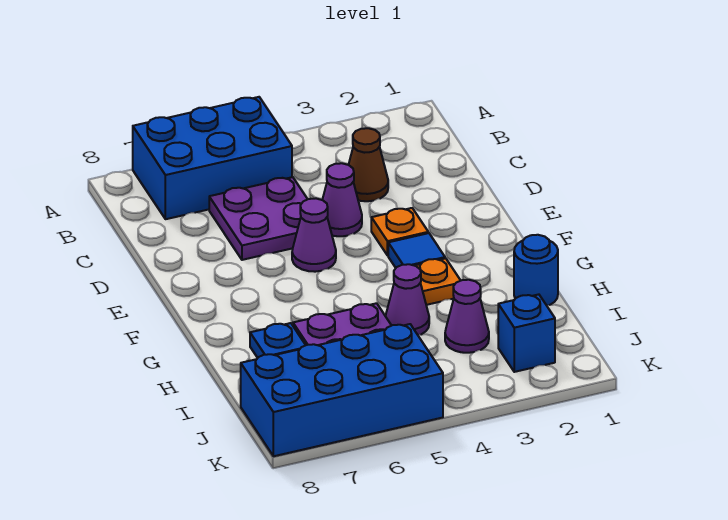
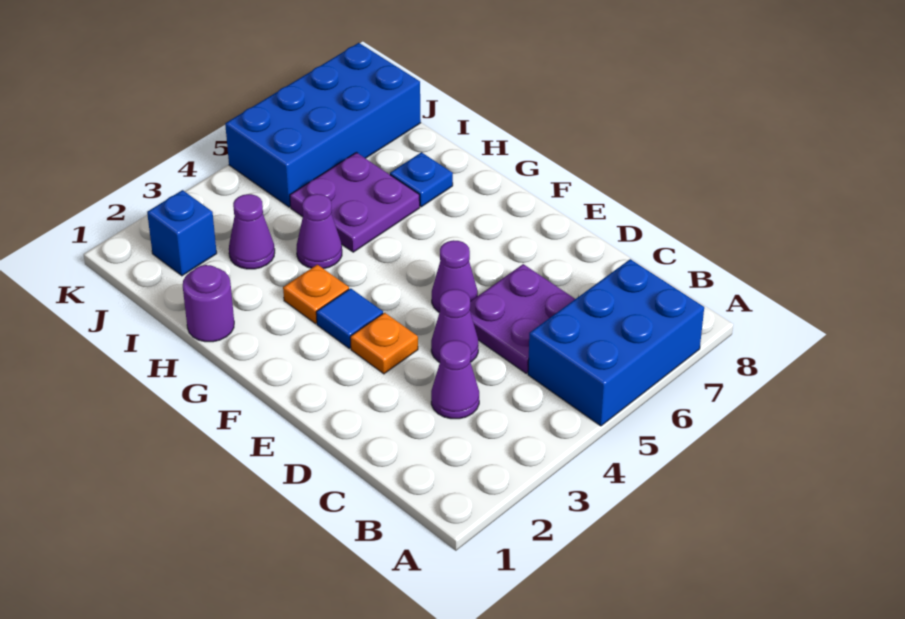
brown cone C3 level 1 -> purple cone C3 level 1
blue round brick H1 level 1 -> purple round brick H1 level 1

